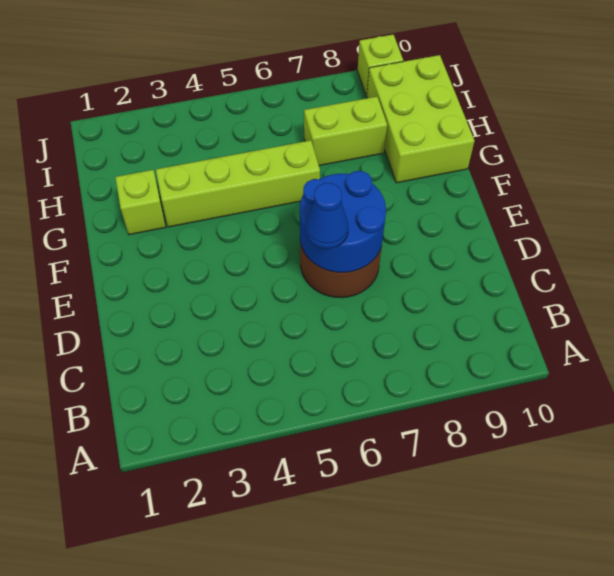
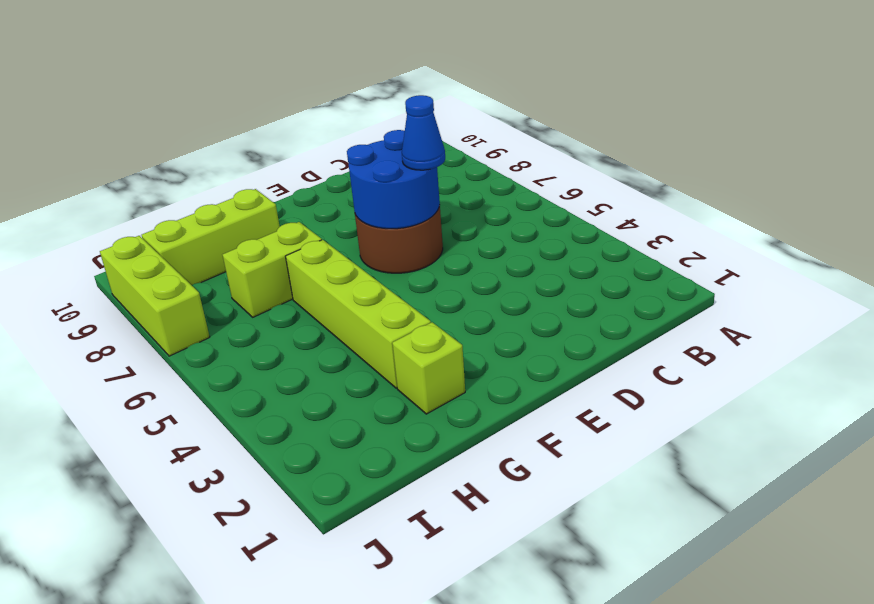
lime brick G9:I10 level 1 -> lime brick G9:I9 level 1
lime brick H7:H8 level 1 -> lime brick G7:H7 level 1
lime brick J9 level 1 -> lime brick J7:J9 level 1

